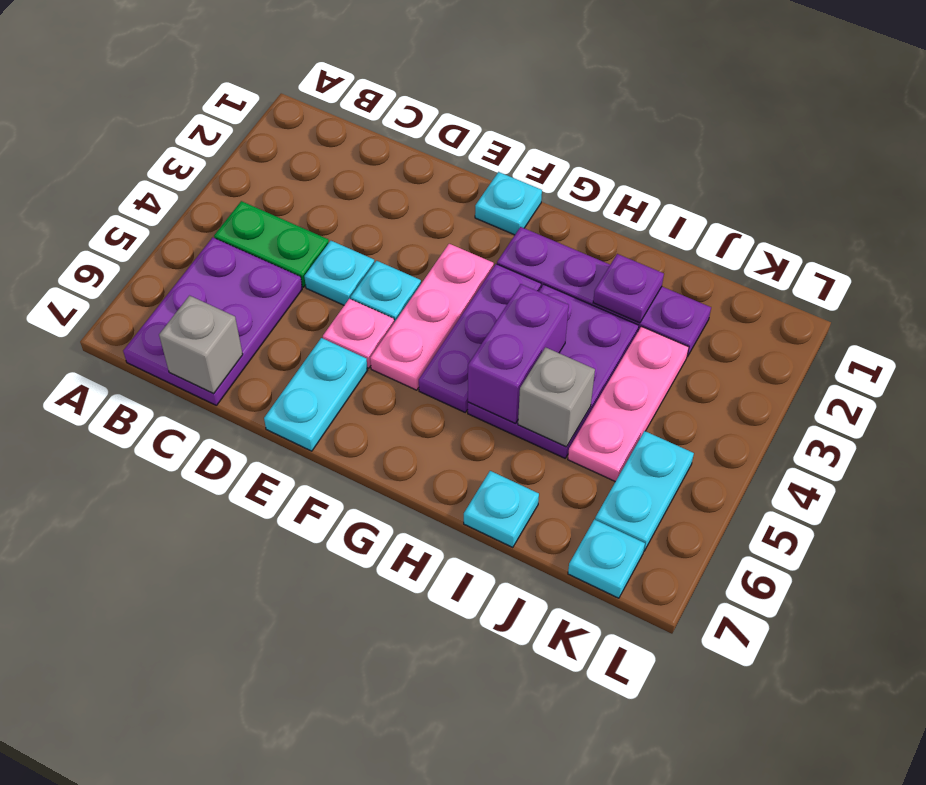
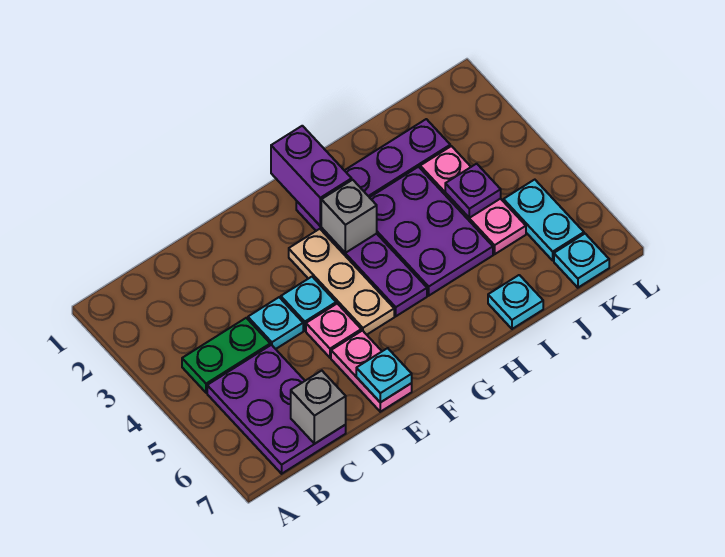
cyan plate E6:E7 level 1 -> pink plate E6:E7 level 1
cyan plate F1 level 1 -> cyan plate E7 level 2
pink plate F3:F5 level 1 -> tan plate F3:F5 level 1
purple brick H4:H5 level 2 -> purple brick G1:G2 level 2
purple plate I2 level 2 -> purple plate J4 level 2
grey brick I5 level 2 -> grey brick G3 level 2

